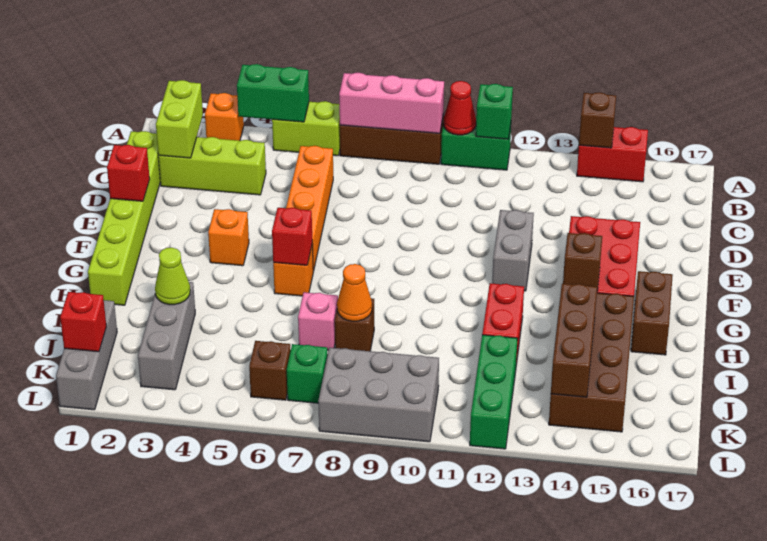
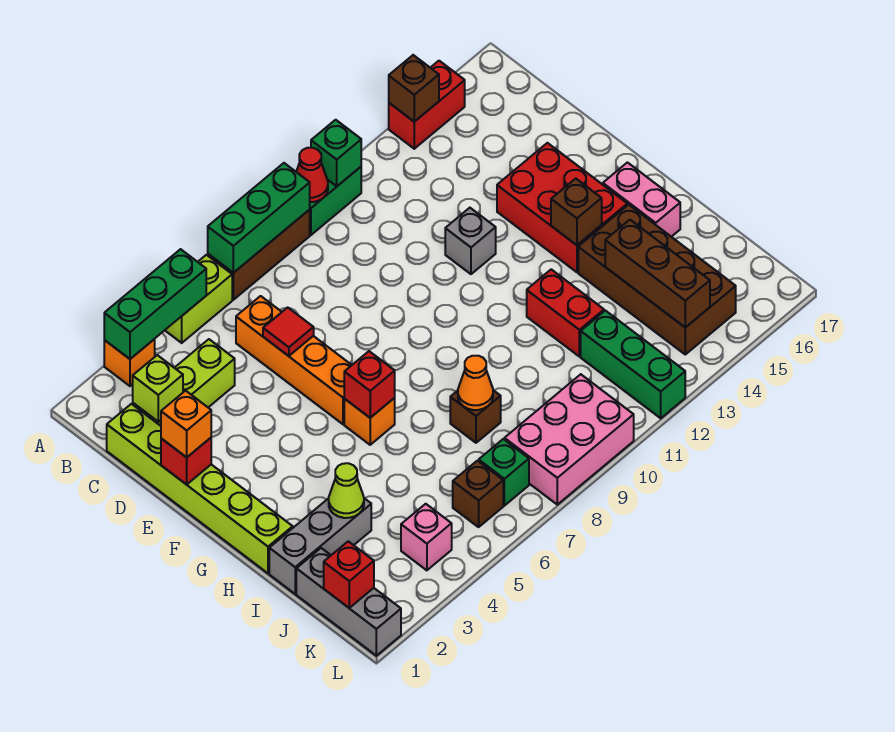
green brick A4:A5 level 2 -> green brick A3:A5 level 2
pink brick A7:A9 level 2 -> green brick A7:A9 level 2
lime brick B2:C2 level 2 -> lime brick C2 level 2
none -> red tile D6 level 2
grey brick E12:F12 level 1 -> grey brick E12 level 1
orange brick F4 level 1 -> orange brick E1 level 3
brown brick G16:H16 level 1 -> pink brick G16:H16 level 1
grey brick I3:K3 level 1 -> grey brick I1:I3 level 1
pink brick I7 level 1 -> pink brick K4 level 1
grey brick K8:L10 level 1 -> pink brick K8:L10 level 1

